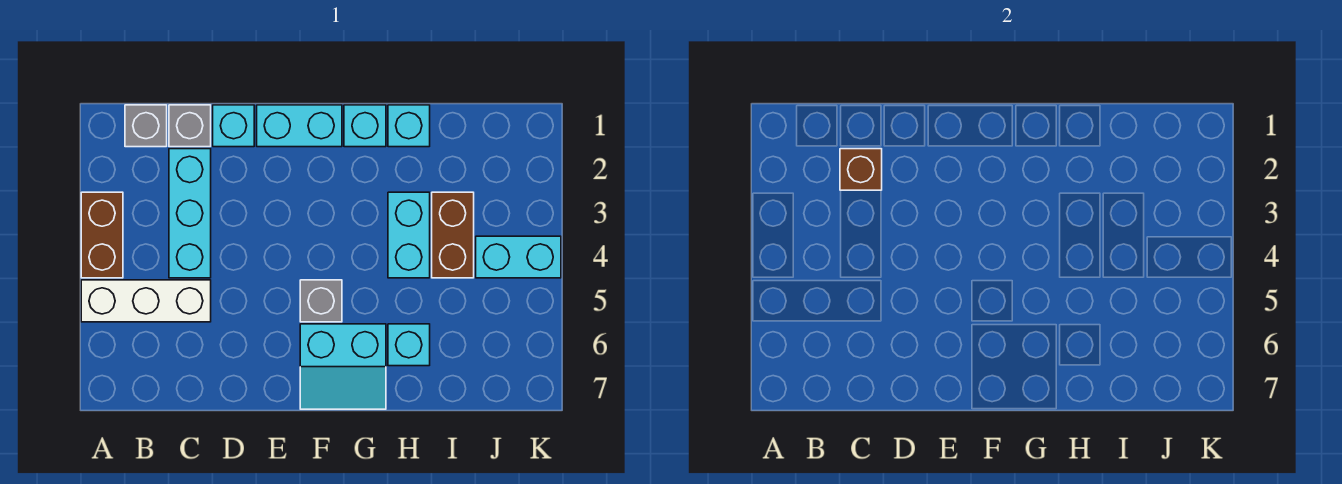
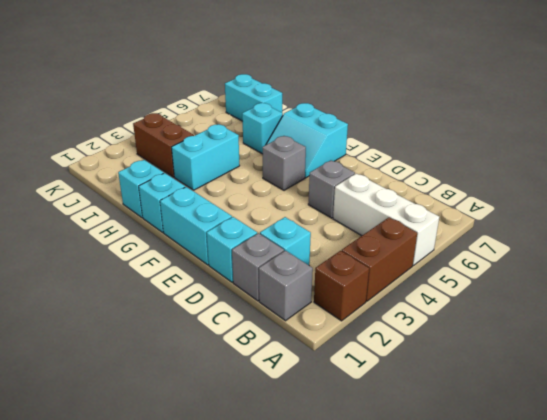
cyan brick C2:C4 level 1 -> cyan brick C2 level 1
brown brick C2 level 2 -> brown brick A2 level 1
none -> grey brick D5 level 1
cyan slope F6:G7 level 1 top 6 -> cyan slope F6:G7 level 1 top 7
brown brick I3:I4 level 1 -> brown brick I3:J3 level 1
cyan brick J4:K4 level 1 -> cyan brick I7:J7 level 1

